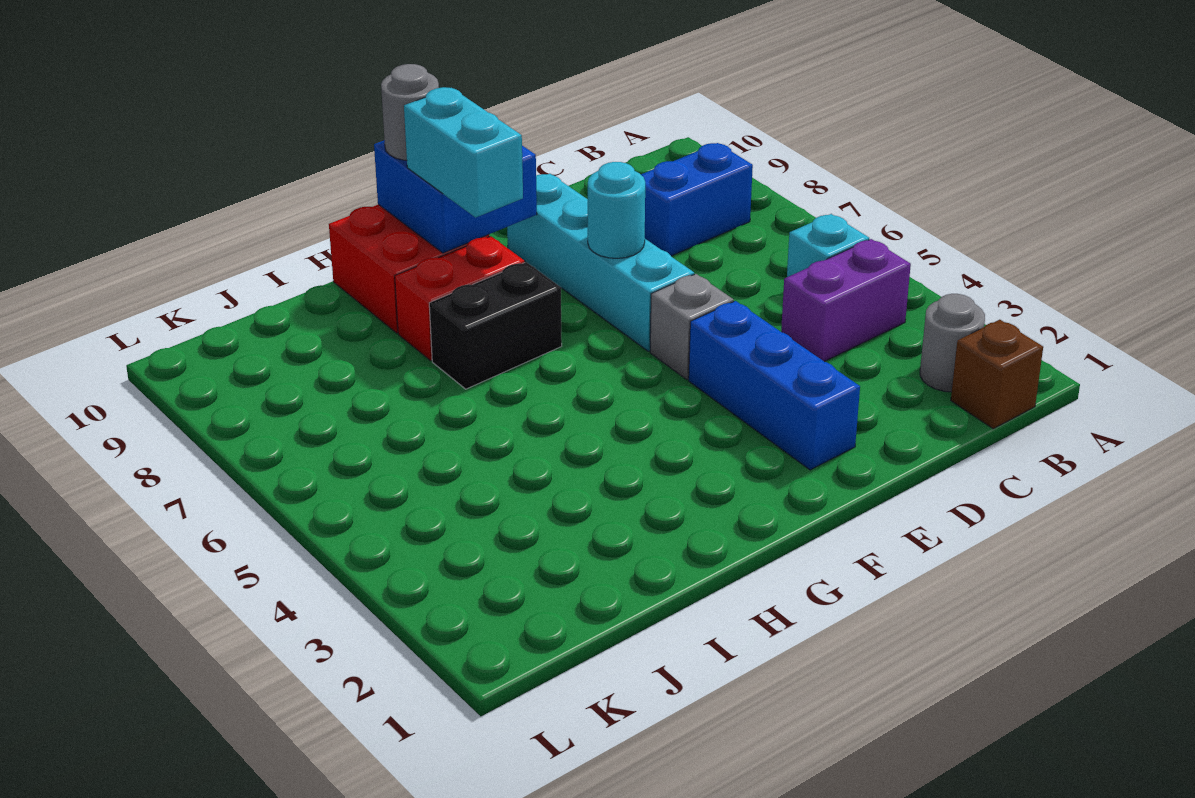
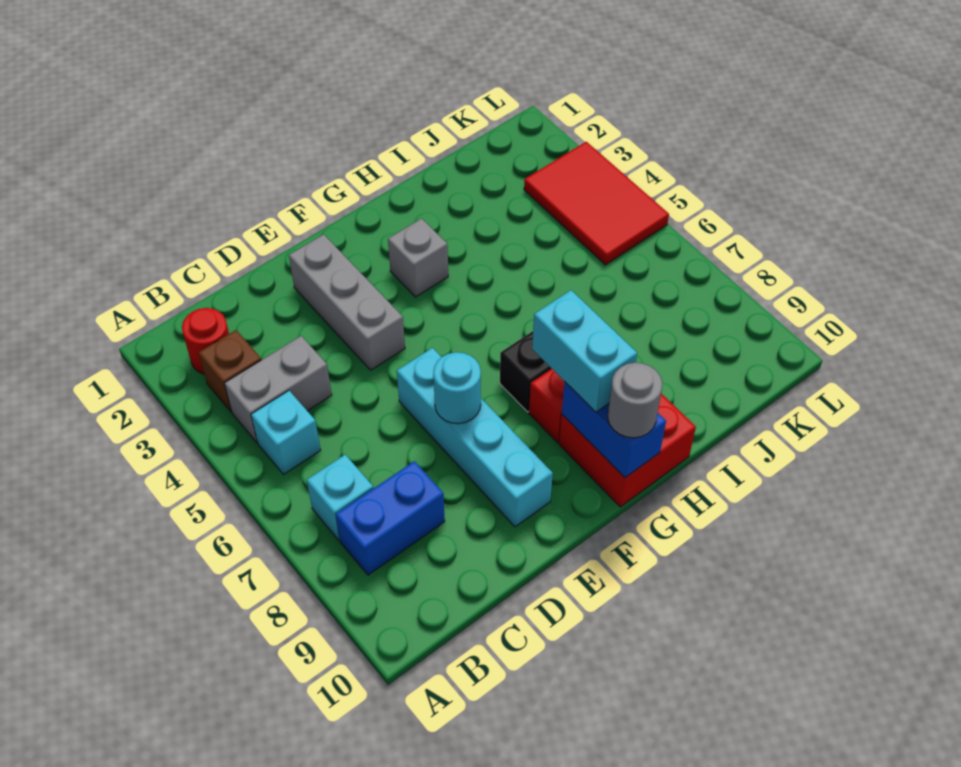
brown brick B1 level 1 -> brown brick B3 level 1
grey round brick B2 level 1 -> red round brick B2 level 1
purple brick B4:C4 level 1 -> grey brick B4:C4 level 1
none -> cyan brick B7 level 1
blue brick E2:E4 level 1 -> grey brick E2:E4 level 1
grey brick E5 level 1 -> grey brick G3 level 1
blue brick F9:G10 level 2 -> blue brick G9:G10 level 2
none -> red tile K3:L5 level 1

